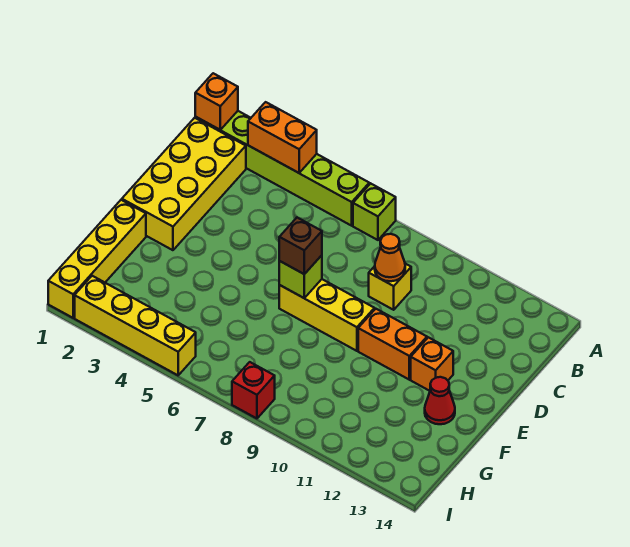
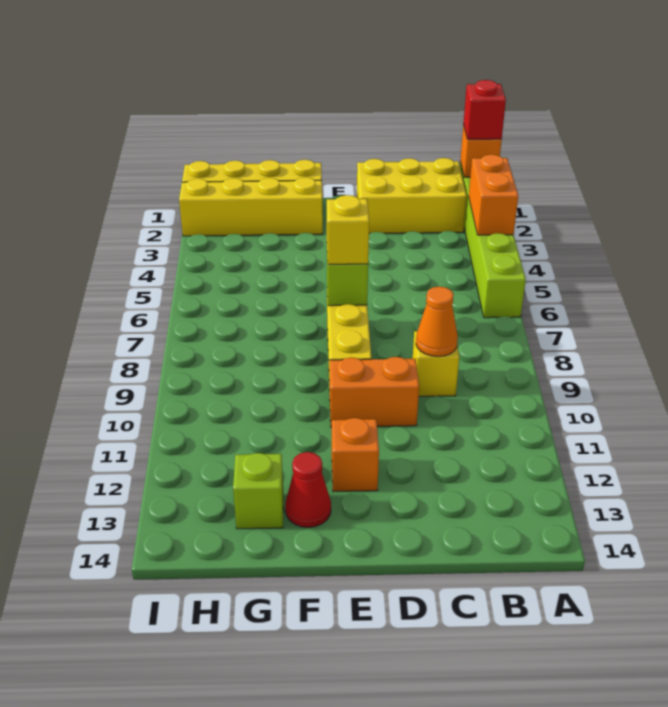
lime brick A7 level 1 -> lime brick G13 level 1
yellow brick B1:E2 level 1 -> yellow brick B1:D2 level 1
brown brick E7 level 3 -> yellow brick E7 level 3
orange brick E10:E11 level 1 -> orange brick D10:E10 level 1
yellow brick I2:I5 level 1 -> yellow brick F2:I2 level 1
red brick I8 level 1 -> red brick A1 level 3

